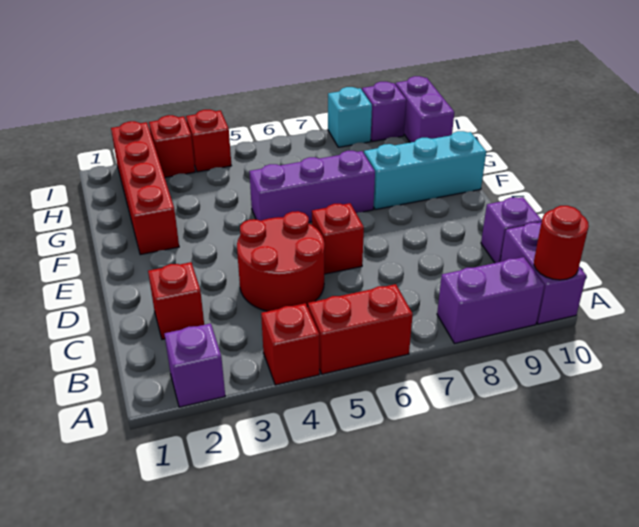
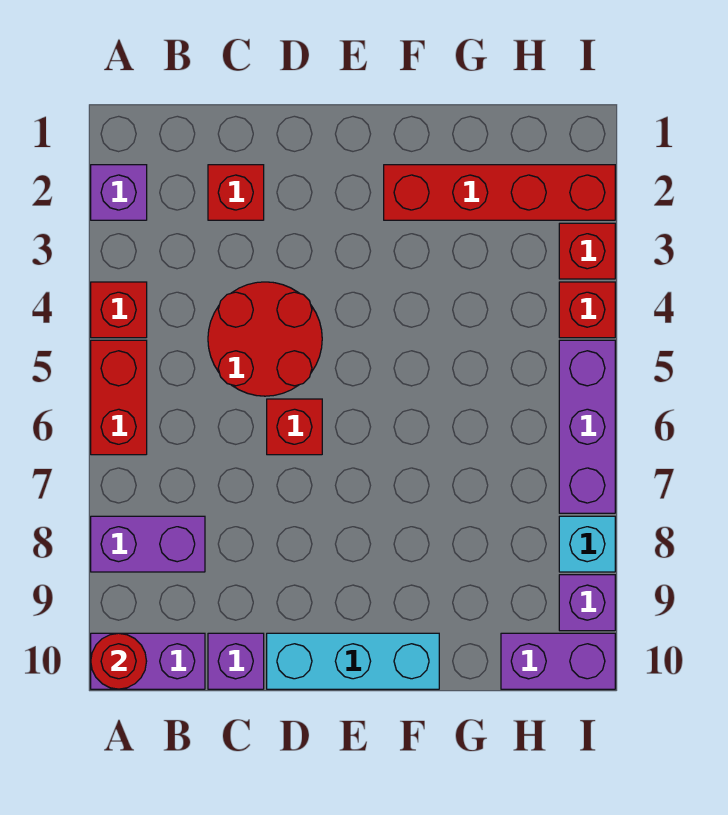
purple brick A8:A9 level 1 -> purple brick A8:B8 level 1
purple brick F5:F7 level 1 -> purple brick I5:I7 level 1
cyan brick F8:F10 level 1 -> cyan brick D10:F10 level 1

